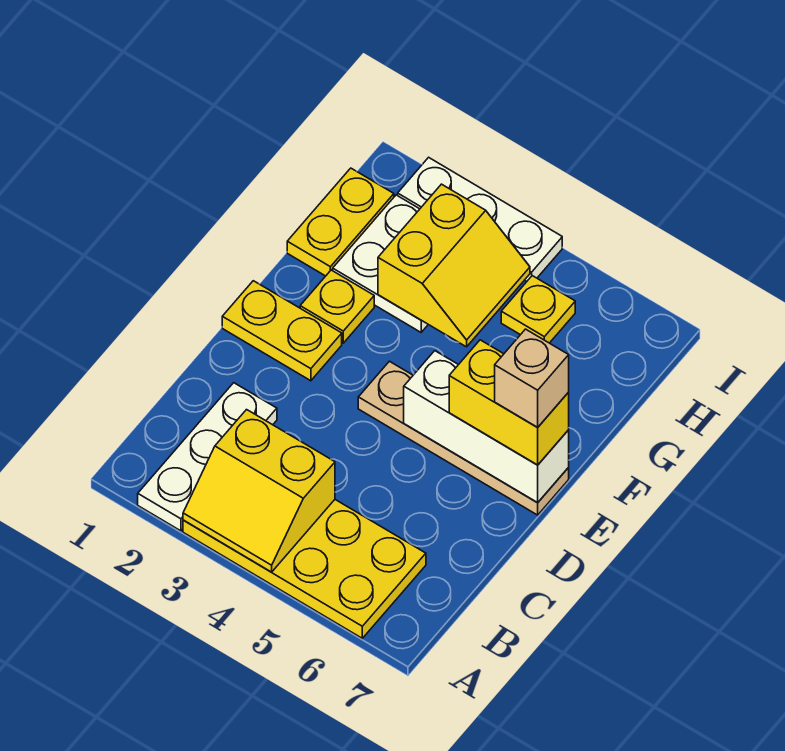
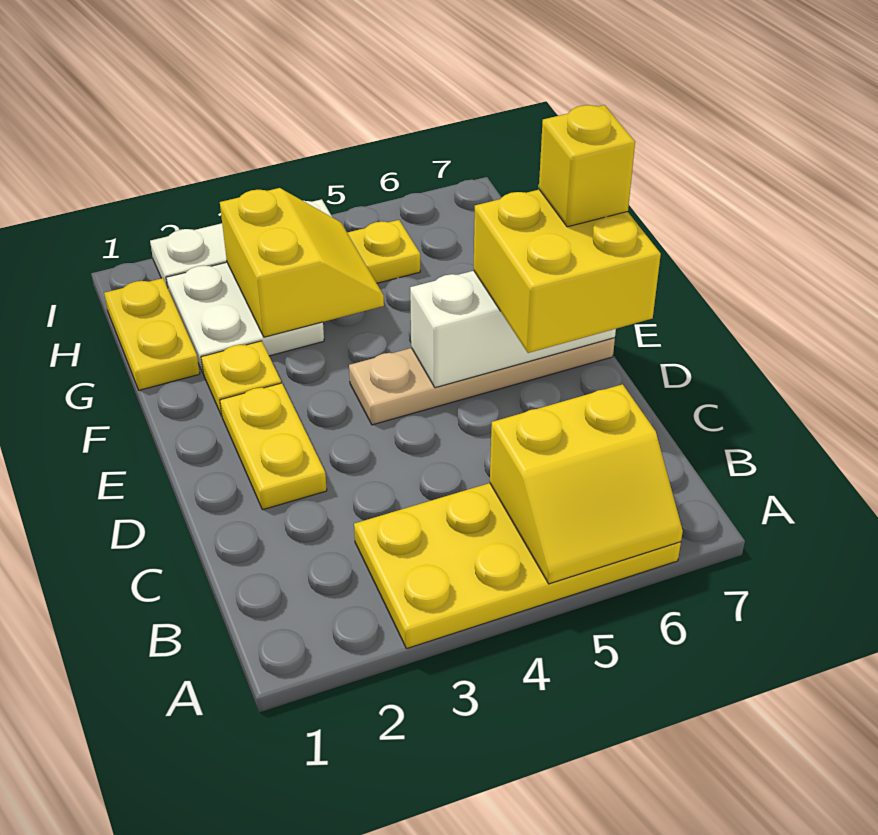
white plate A2:C2 level 1 -> none
yellow slope A3:B4 level 2 top B -> yellow slope A5:B6 level 2 top B
yellow plate E1:E2 level 1 -> yellow plate D2:E2 level 1
yellow brick E6:E7 level 3 -> yellow brick D6:E7 level 3
tan brick E7 level 4 -> yellow brick E7 level 4

